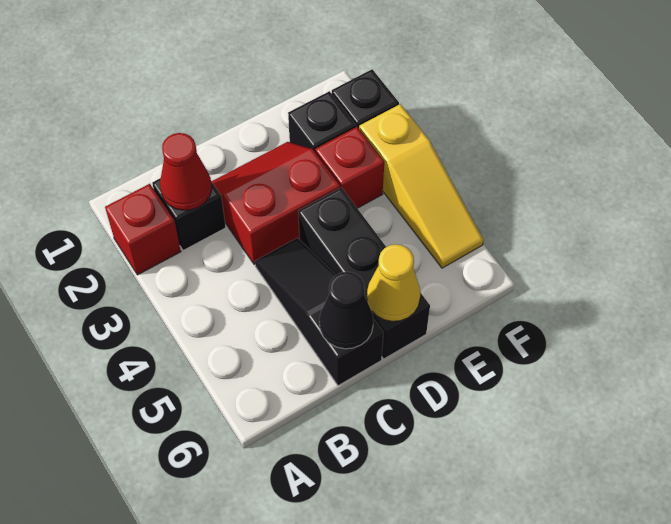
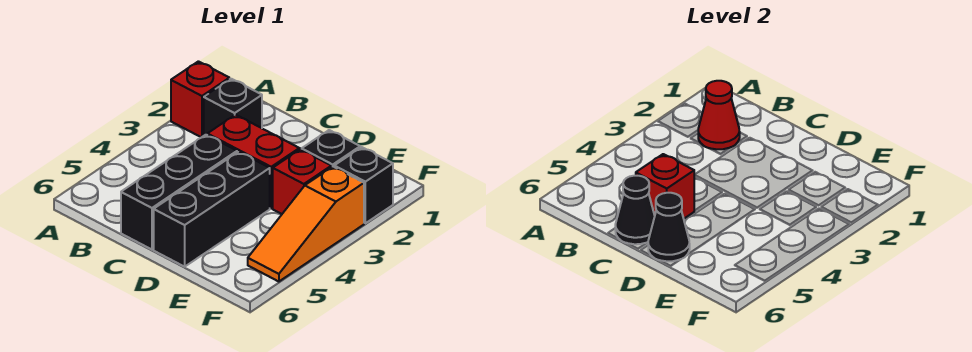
black slope C4:C6 level 1 top 6 -> black brick C4:C6 level 1
none -> red brick C5 level 2
yellow cone D6 level 2 -> black cone D6 level 2
yellow slope F3:F5 level 1 top 3 -> orange slope F3:F5 level 1 top 3

